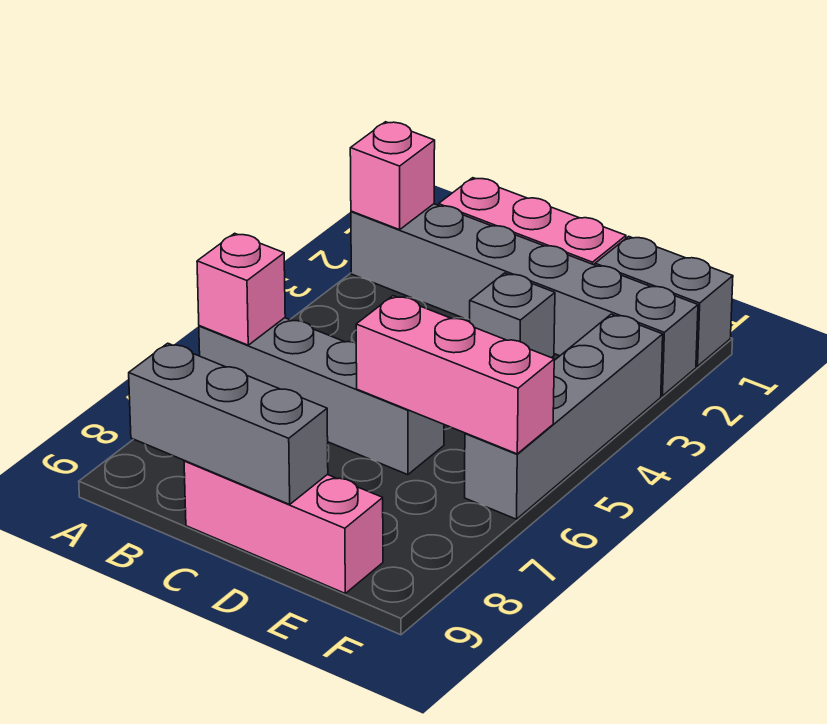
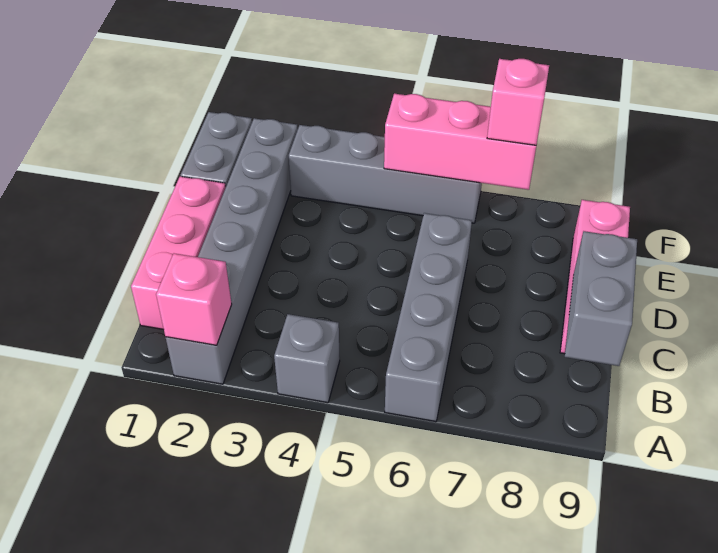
pink brick A6 level 2 -> pink brick F7 level 3
grey brick B9:D9 level 2 -> grey brick B9:C9 level 2
grey brick D3 level 1 -> grey brick A4 level 1
pink brick D6:F6 level 2 -> pink brick F5:F7 level 2

